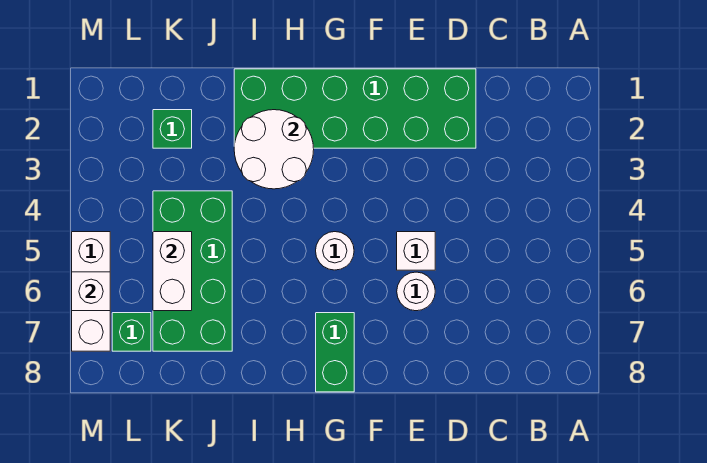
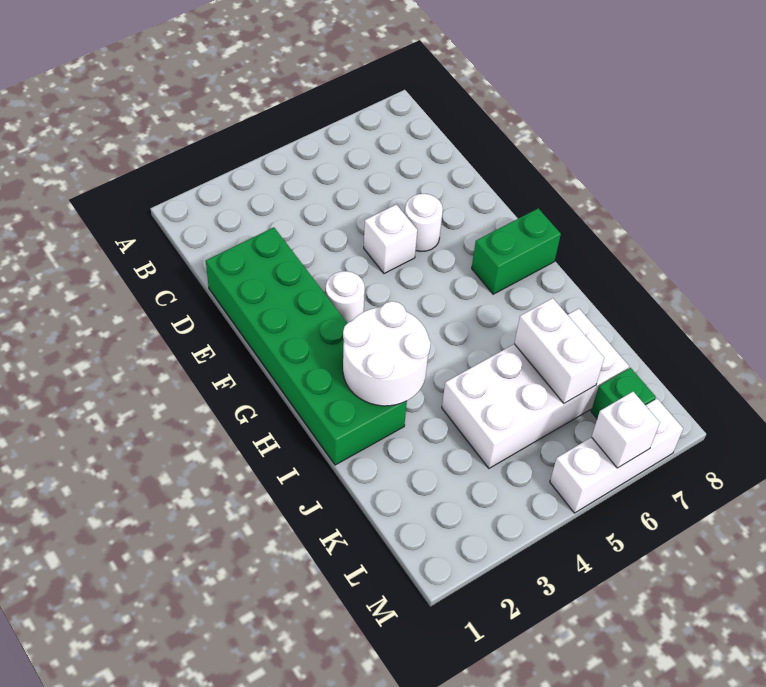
white round brick G5 level 1 -> white round brick F3 level 1
green brick J4:K7 level 1 -> white brick J4:K7 level 1
green brick K2 level 1 -> none
white brick K5:K6 level 2 -> white brick J6:K6 level 2

